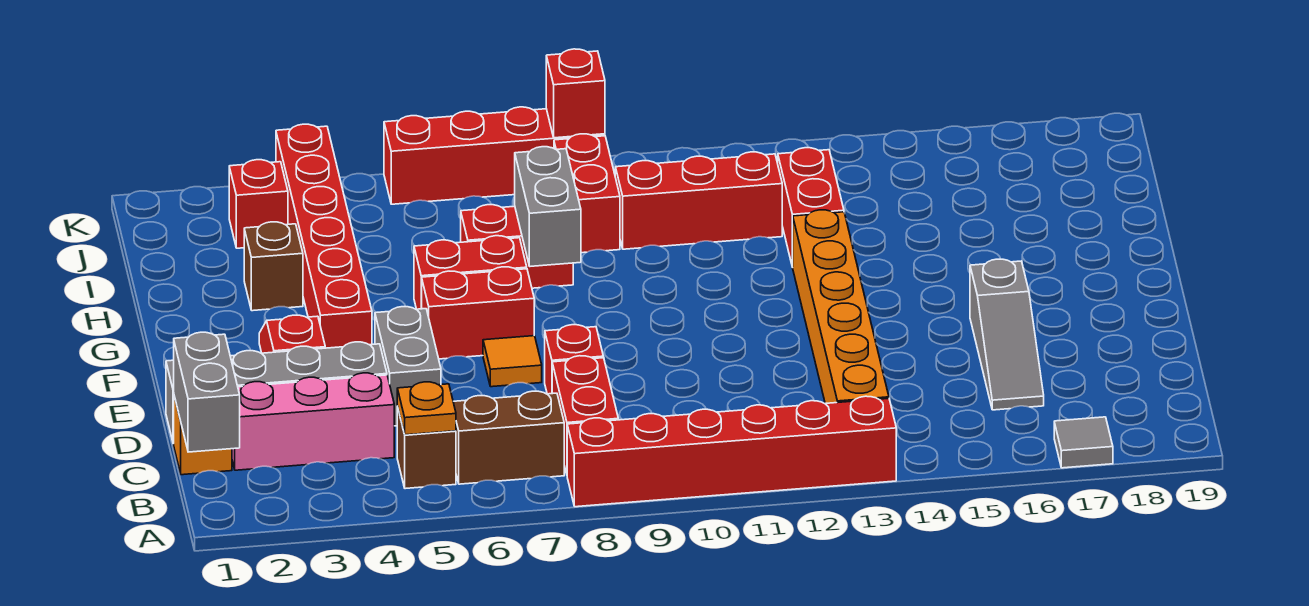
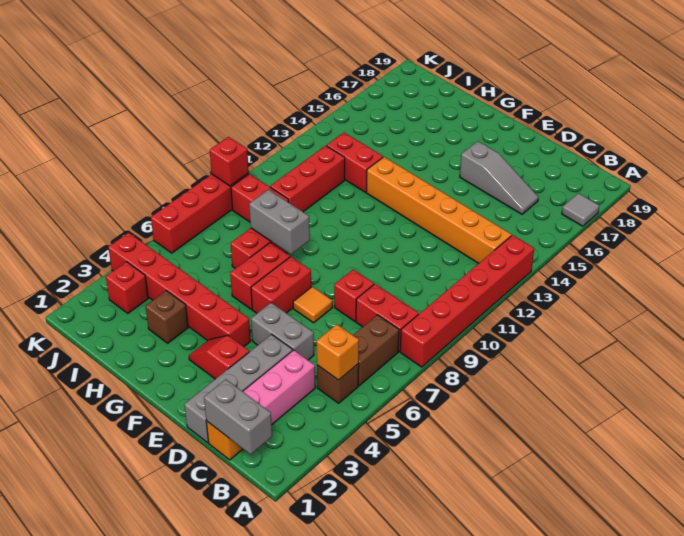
orange plate B5 level 2 -> orange brick B5 level 2

